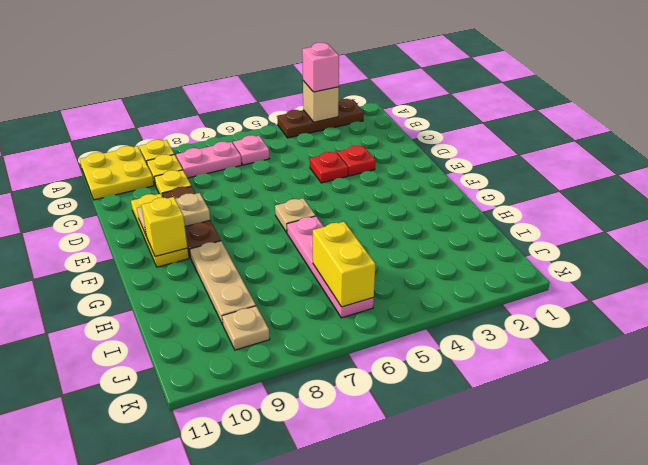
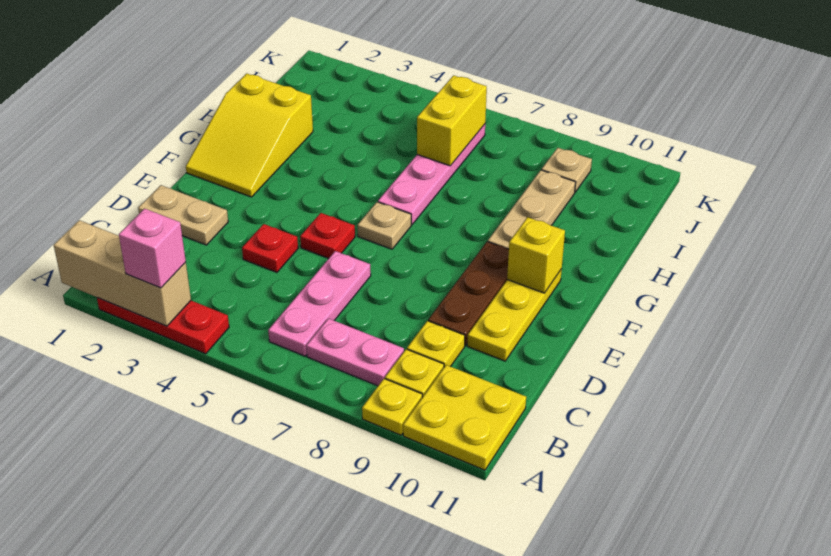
brown plate A2:A4 level 1 -> red plate A2:A4 level 1
tan brick A3 level 2 -> tan brick A1:A3 level 2
pink plate B6 level 1 -> pink plate B6:D6 level 1
red plate D3 level 1 -> red plate E5 level 1
tan plate E9:E10 level 2 -> tan plate D1:D2 level 1
none -> yellow slope F1:H2 level 1 top H

